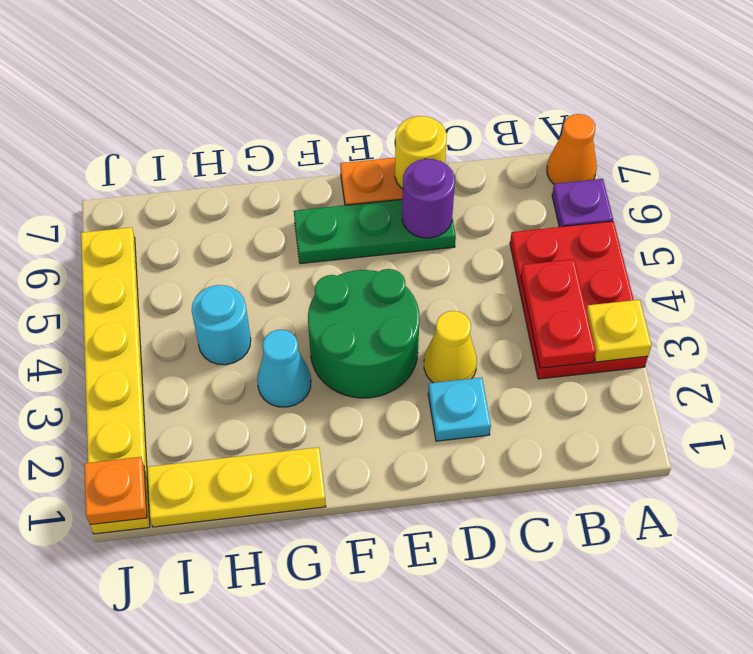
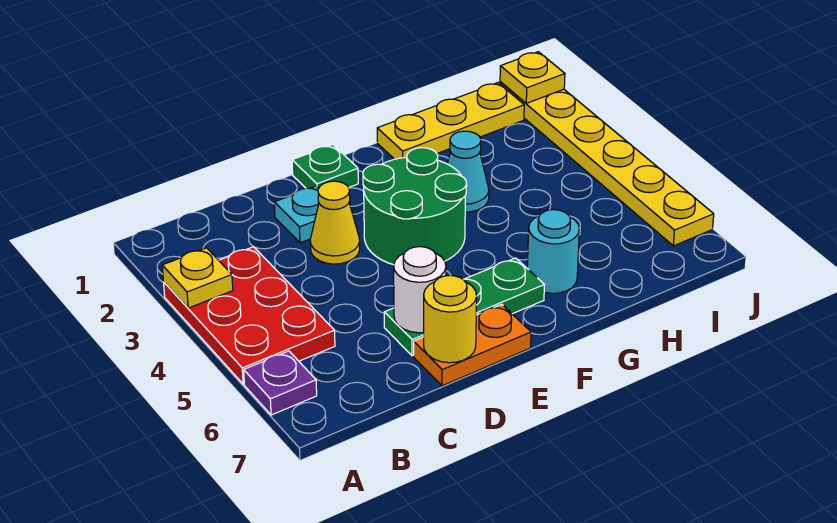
orange cone A7 level 1 -> none
red plate B3:B4 level 2 -> none
purple round brick D6 level 2 -> white round brick D6 level 2
none -> green plate E1 level 1
cyan round brick H4 level 1 -> cyan round brick G6 level 1
orange plate J1 level 2 -> yellow plate J1 level 2

